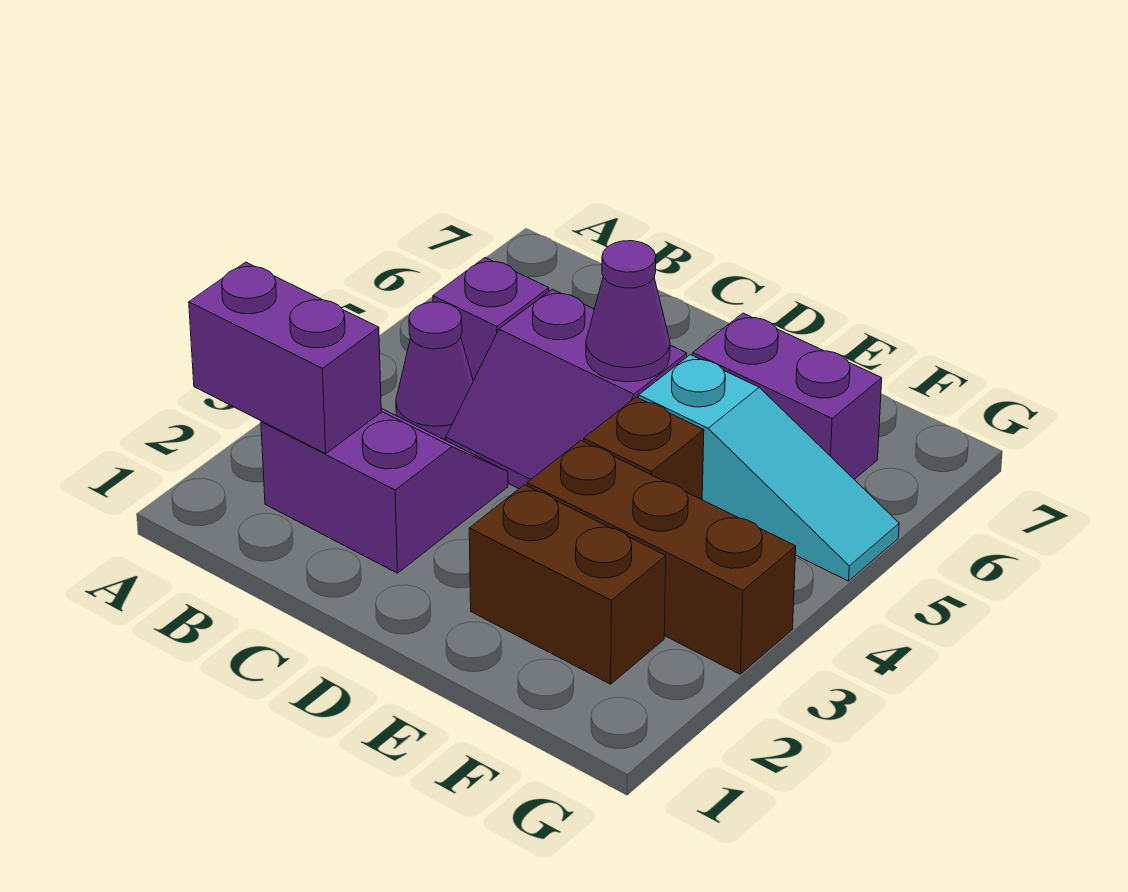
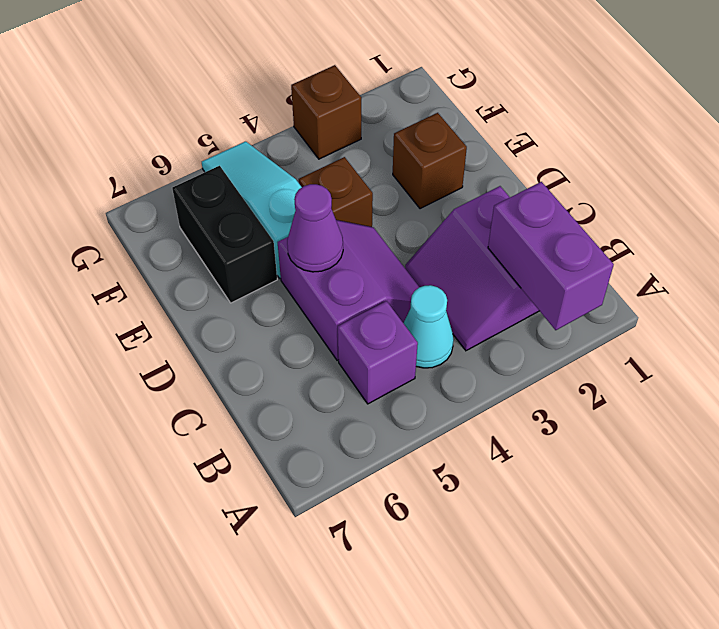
purple cone B4 level 1 -> cyan cone B4 level 1
brown brick E2:F2 level 1 -> brown brick E2 level 1
brown brick E3:G3 level 1 -> brown brick G3 level 1
purple brick E6:F6 level 1 -> black brick E6:F6 level 1

